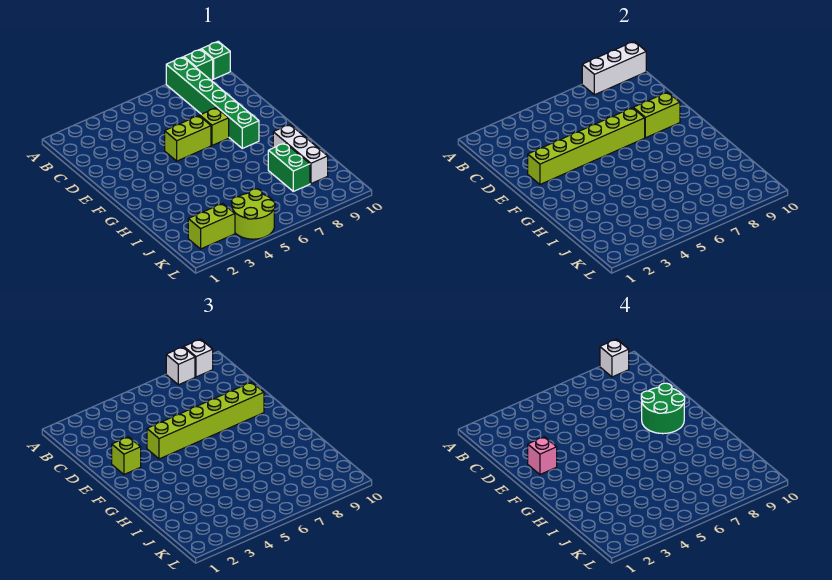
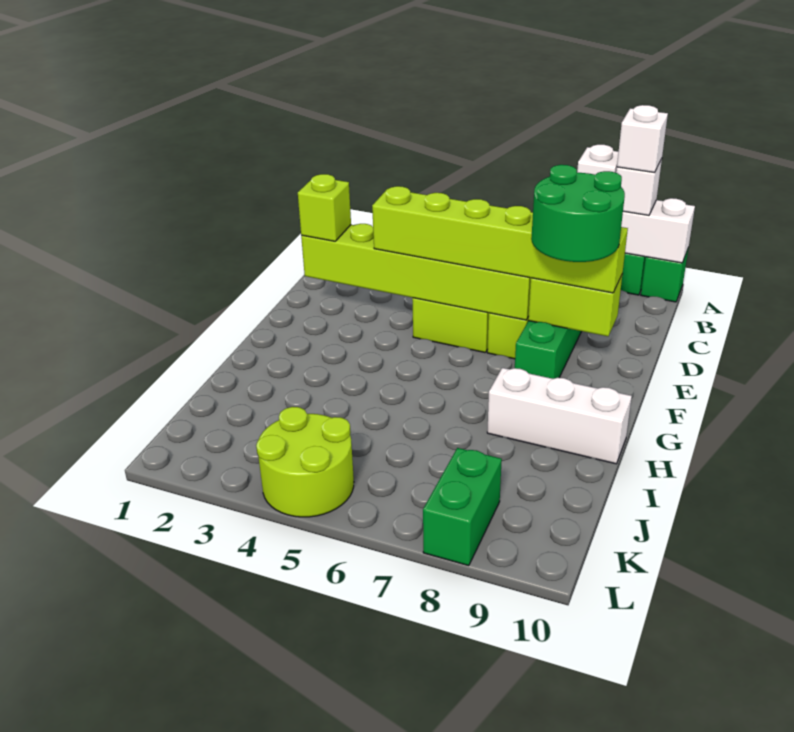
pink brick E2 level 4 -> none
white brick H9:J9 level 1 -> white brick H8:H10 level 1
green brick I8:J8 level 1 -> green brick K8:L8 level 1
lime brick K2:K3 level 1 -> none

